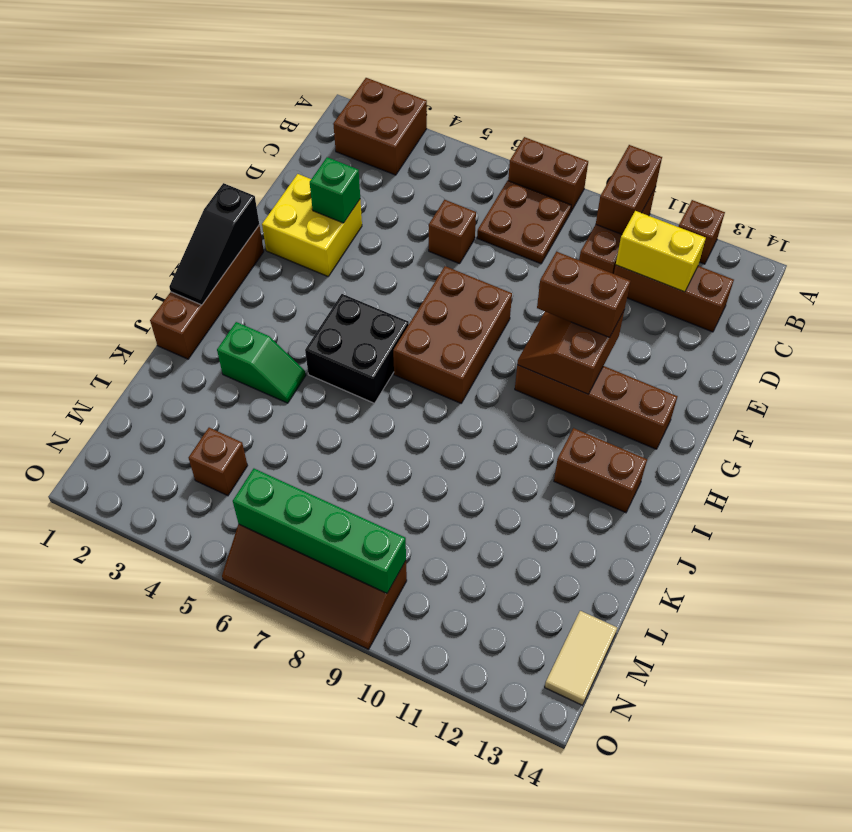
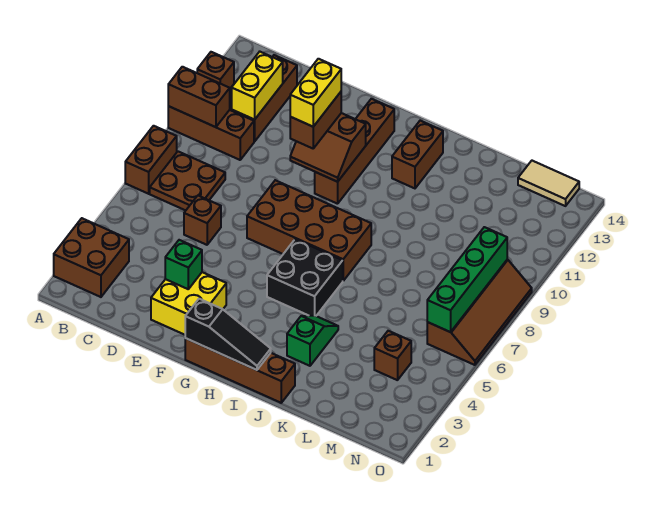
brown brick F7:H8 level 1 -> brown brick F7:I8 level 1
none -> yellow brick F10:F11 level 4

